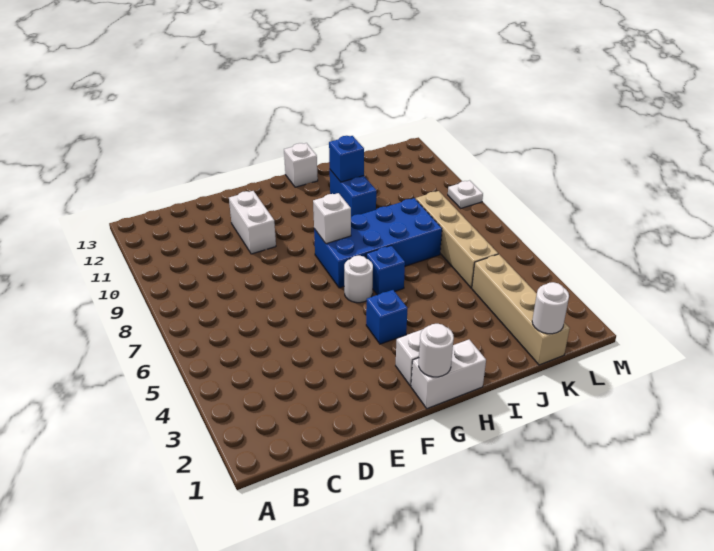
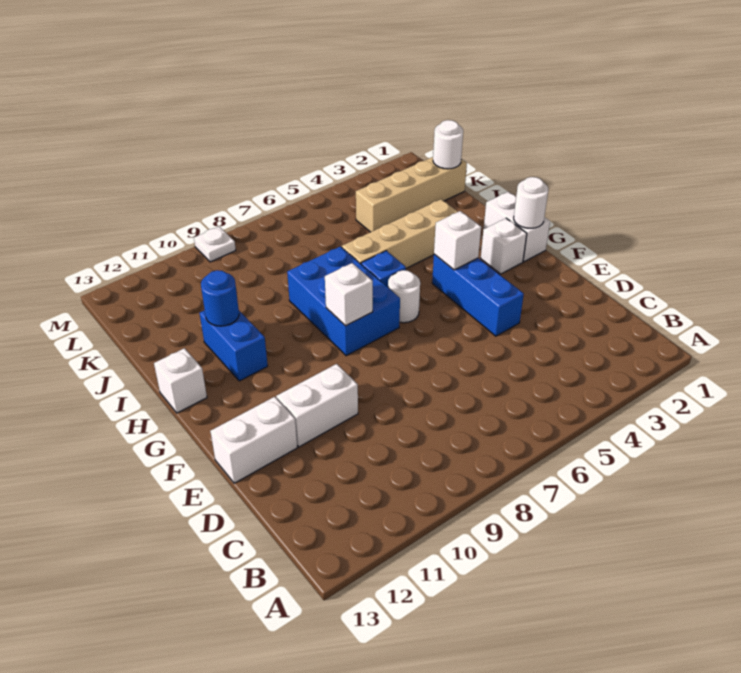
none -> white brick E12:E13 level 1
blue brick G4 level 1 -> blue brick E4:G4 level 1
none -> white brick G4 level 2
blue brick G7:J8 level 1 -> blue brick G7:I8 level 1
blue brick I10:I11 level 1 -> blue brick H11:I11 level 1
blue brick I11 level 2 -> blue round brick I11 level 2
tan brick K5:K8 level 1 -> tan brick I3:I6 level 1

